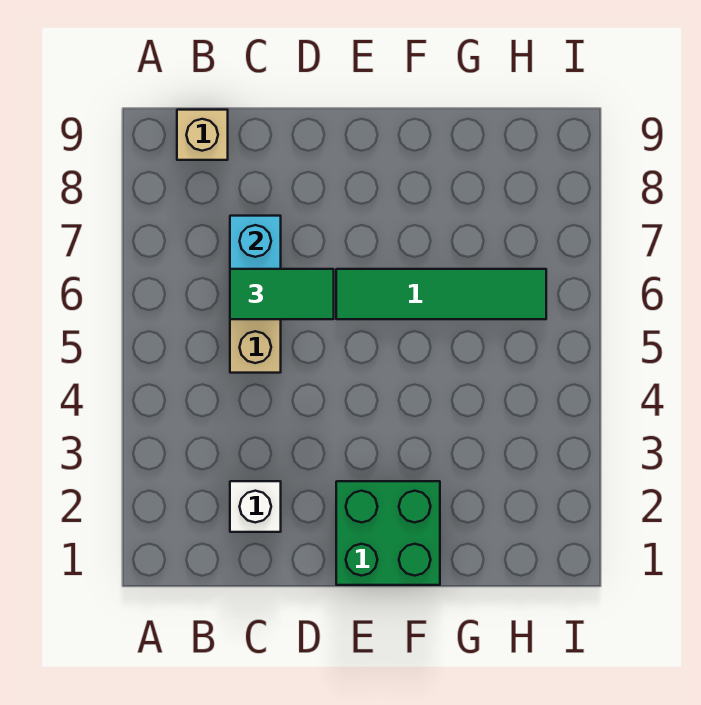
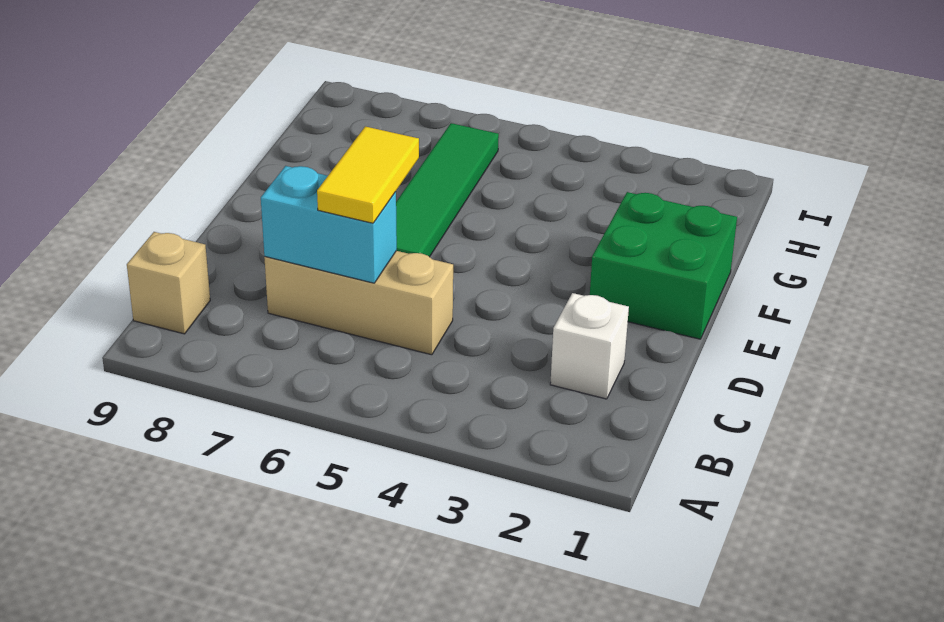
green tile C6:D6 level 3 -> yellow tile C6:D6 level 3

